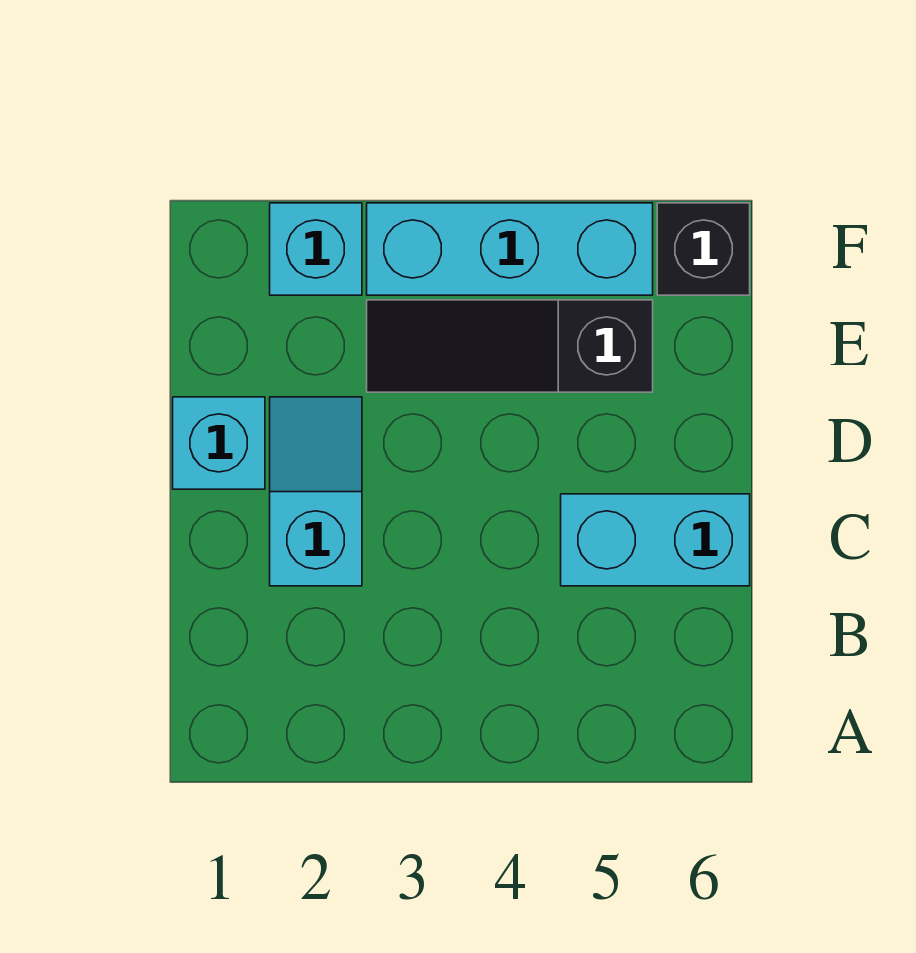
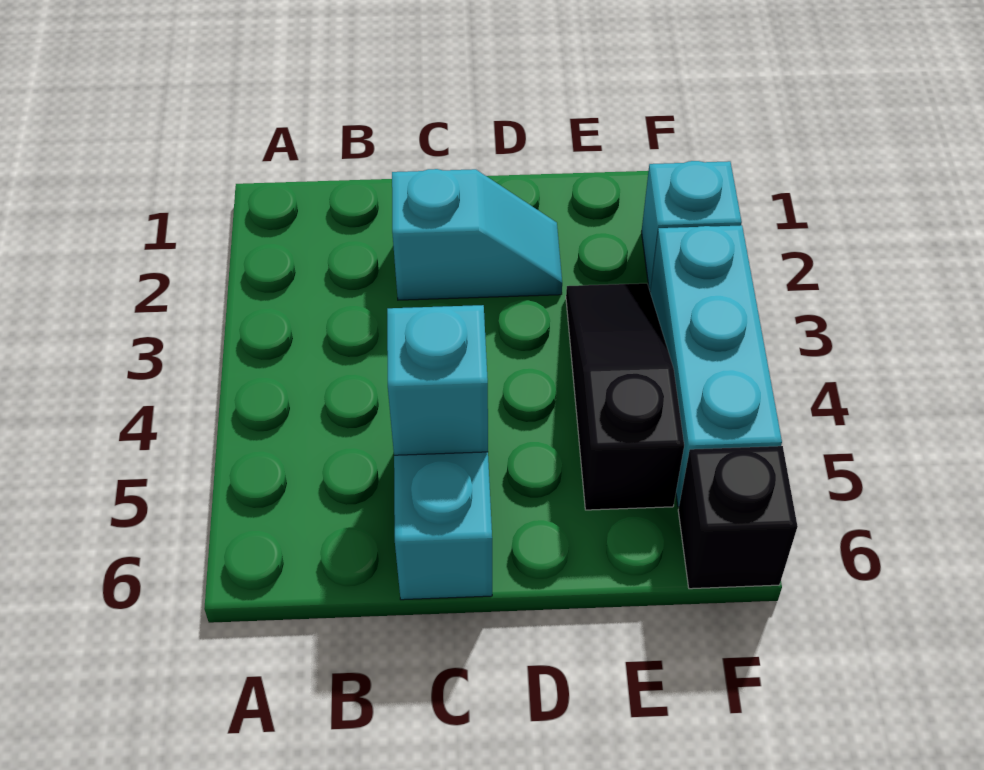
cyan brick D1 level 1 -> cyan brick C5 level 2

